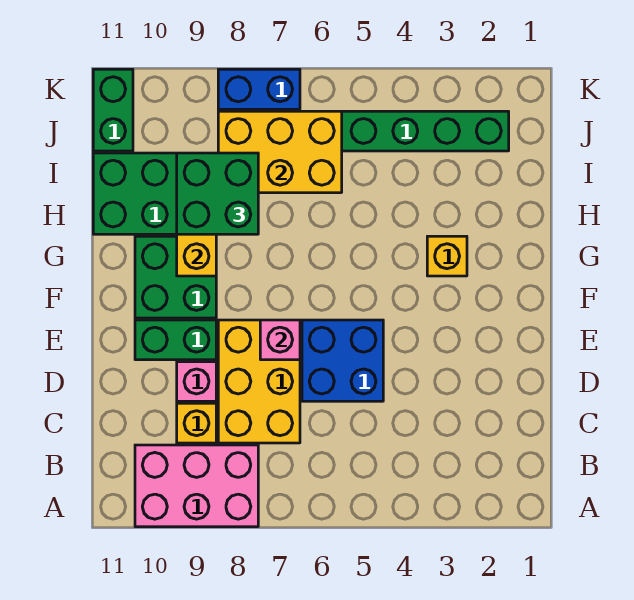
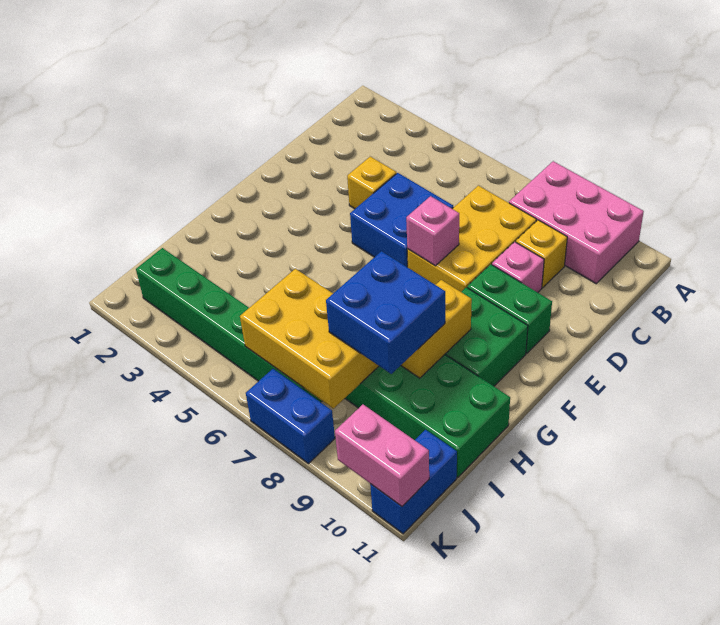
yellow brick G3 level 1 -> yellow brick D4 level 1
green brick H8:I9 level 3 -> blue brick H8:I9 level 3
green brick J11:K11 level 1 -> blue brick J11:K11 level 1
none -> pink brick K10:K11 level 2

